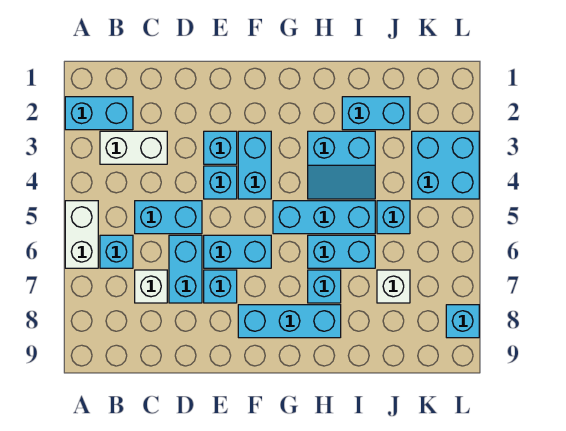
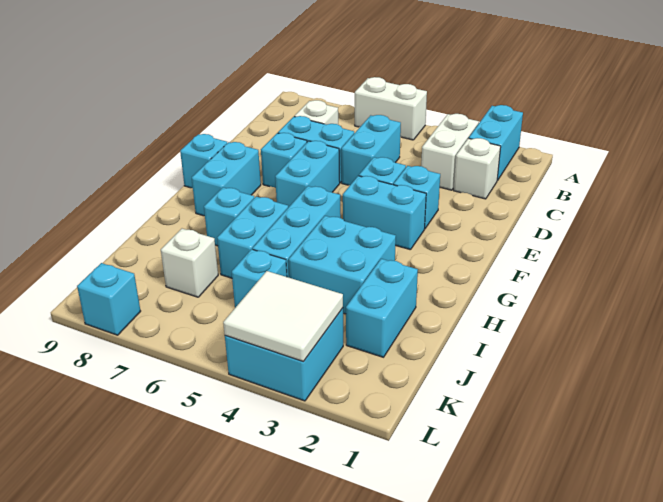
cyan brick B6 level 1 -> cyan brick F9 level 1
none -> white brick C2 level 1
cyan brick F8:H8 level 1 -> cyan brick F8:G8 level 1
cyan slope H3:I4 level 1 top 3 -> cyan brick H3:I4 level 1
none -> white tile K3:L4 level 2

